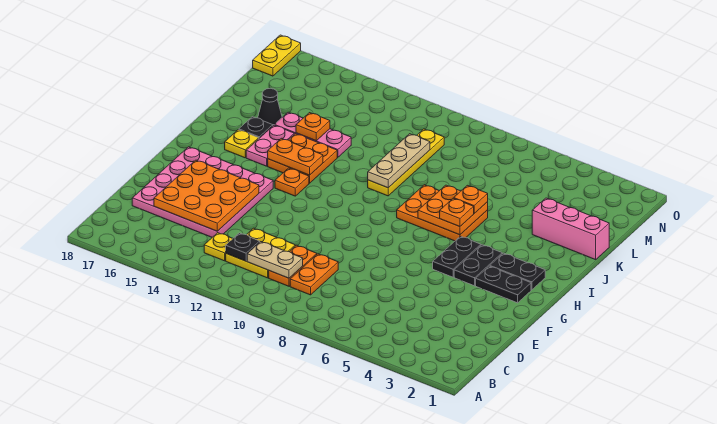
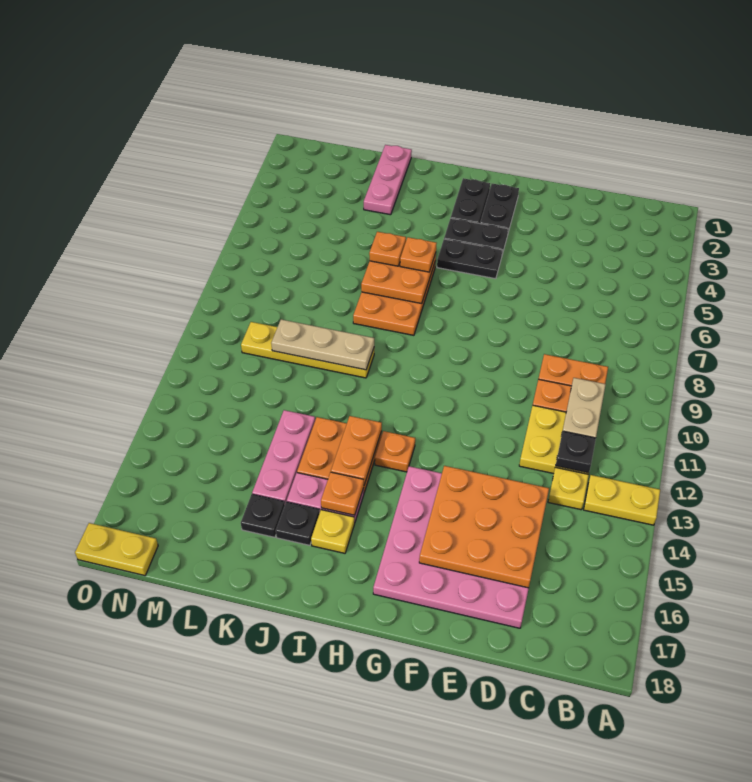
none -> yellow plate A13:B13 level 1
pink brick K1:K3 level 1 -> pink plate K1:K3 level 1
orange plate K14 level 2 -> orange plate I15 level 2
black cone K16 level 1 -> black plate K16 level 1

